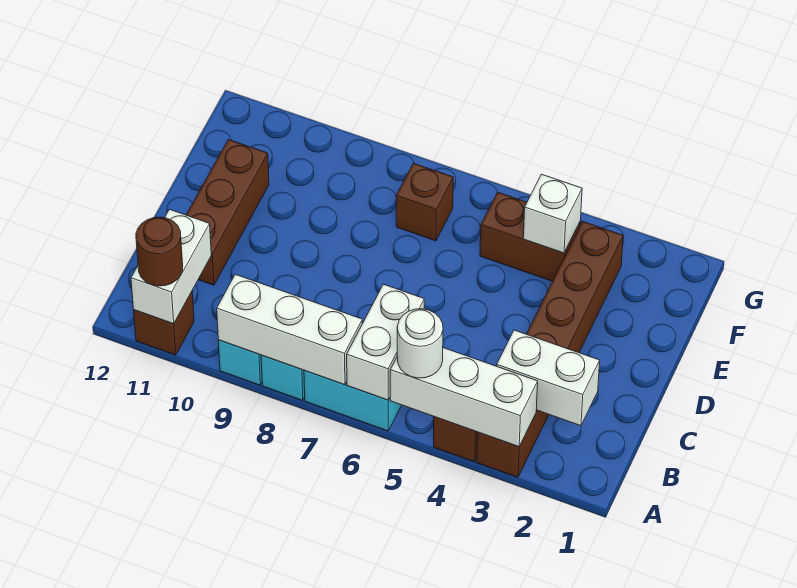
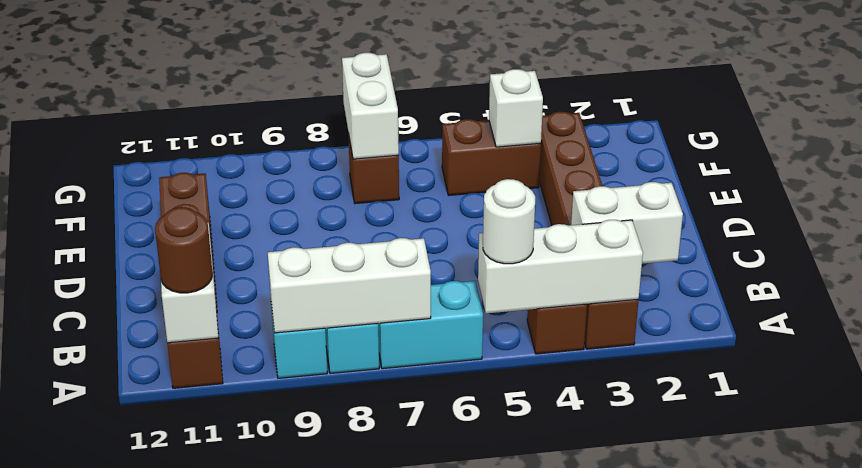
white brick A6:B6 level 2 -> white brick F7:G7 level 2

